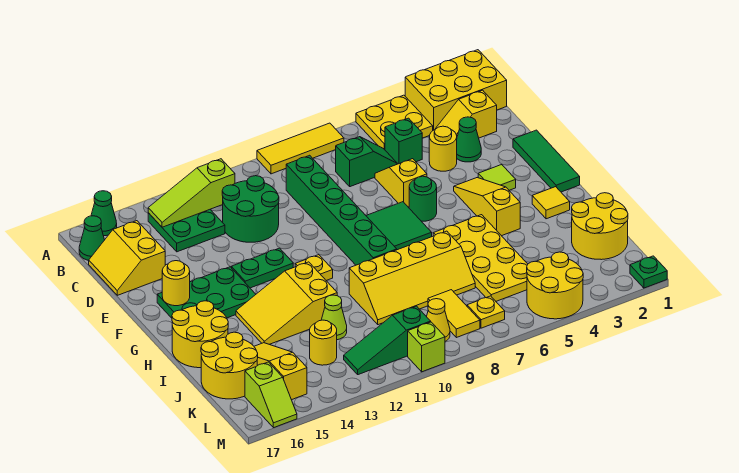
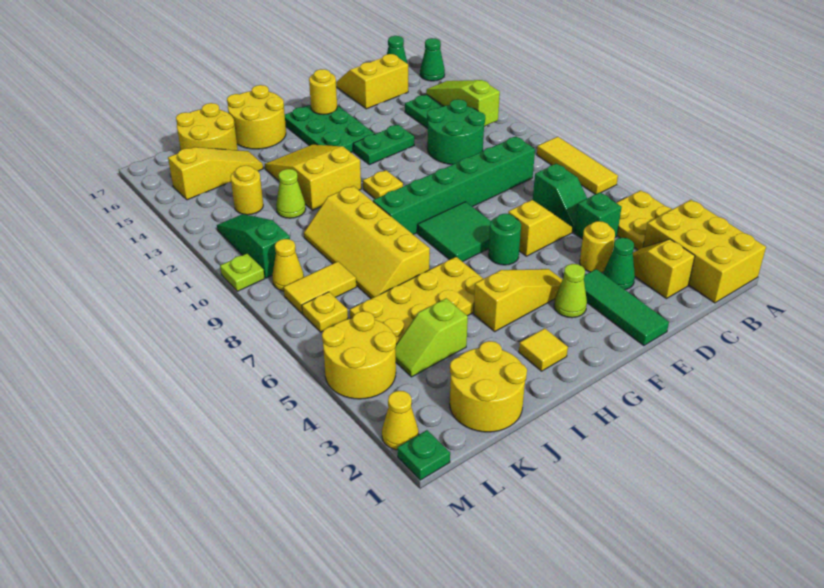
green tile E1:G1 level 1 -> green tile E1:E3 level 1
lime tile F3 level 1 -> lime cone F3 level 1
green plate F12:F13 level 1 -> green plate E13:F13 level 1
lime slope L16:M16 level 1 top L -> lime slope J4:K4 level 1 top J
none -> yellow cone M2 level 1
lime brick M10 level 1 -> lime plate M10 level 1

